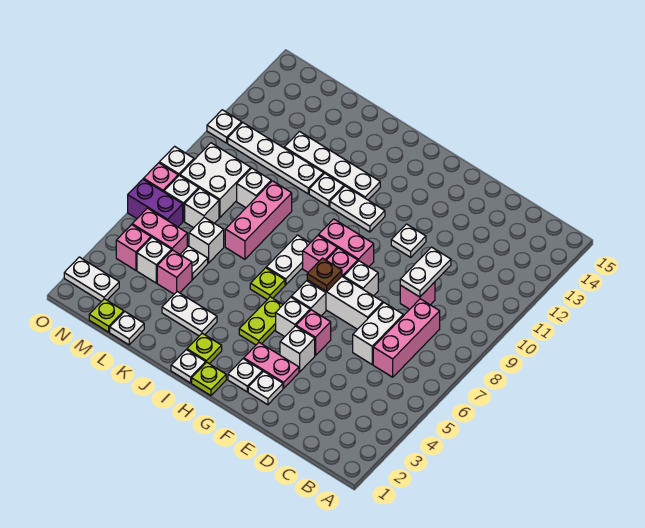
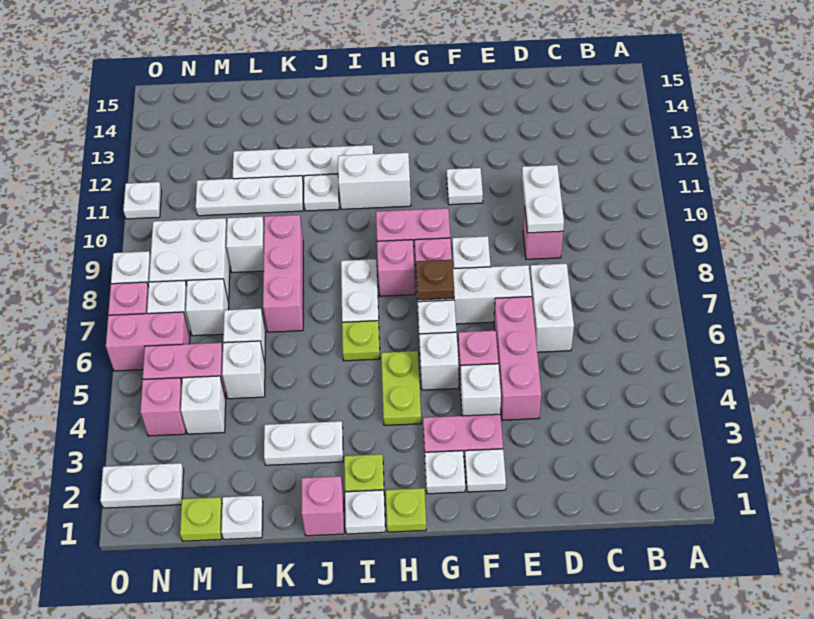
pink brick C6:C8 level 1 -> pink brick E4:E6 level 1
white plate H11:I11 level 1 -> white brick H11:I11 level 1
white plate K11:N11 level 1 -> white plate K11:M11 level 1
pink brick L4 level 1 -> pink brick J1 level 1
white plate L5 level 1 -> white brick L5 level 1
purple brick N6:O6 level 1 -> pink brick N6:O6 level 1

